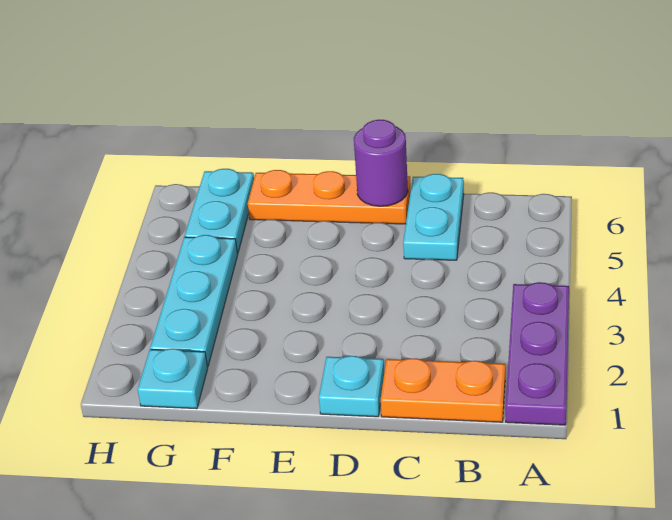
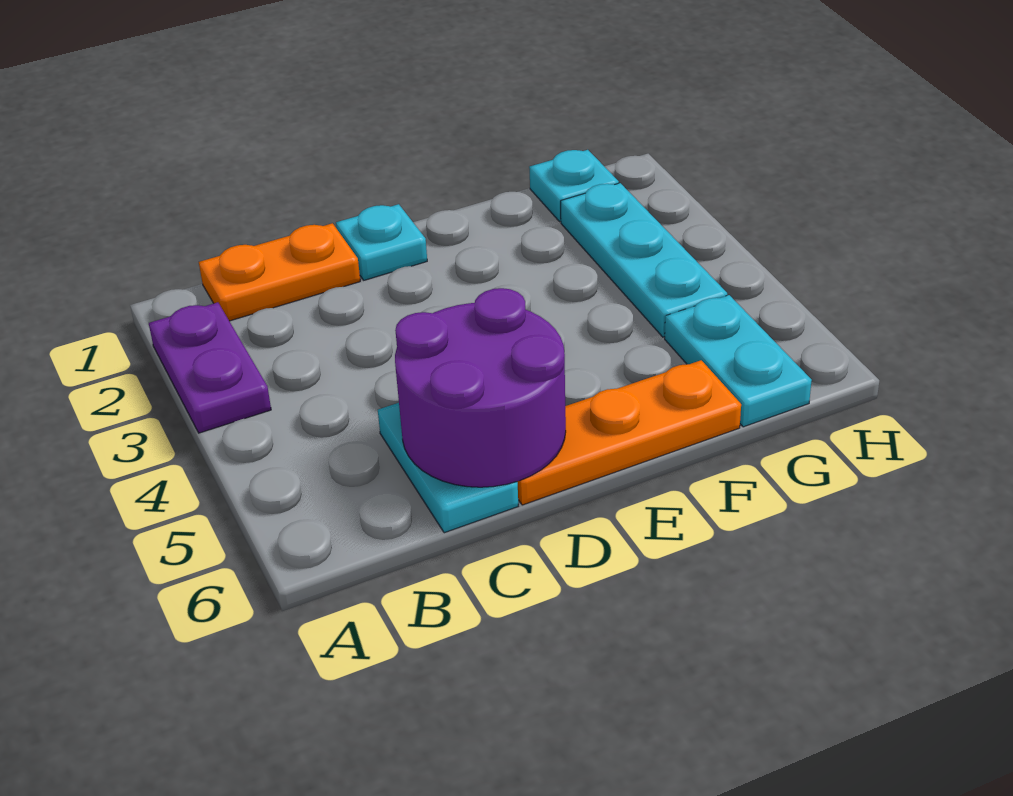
purple plate A1:A3 level 1 -> purple plate A2:A3 level 1
purple round brick D6 level 2 -> purple round brick C5:D6 level 2

